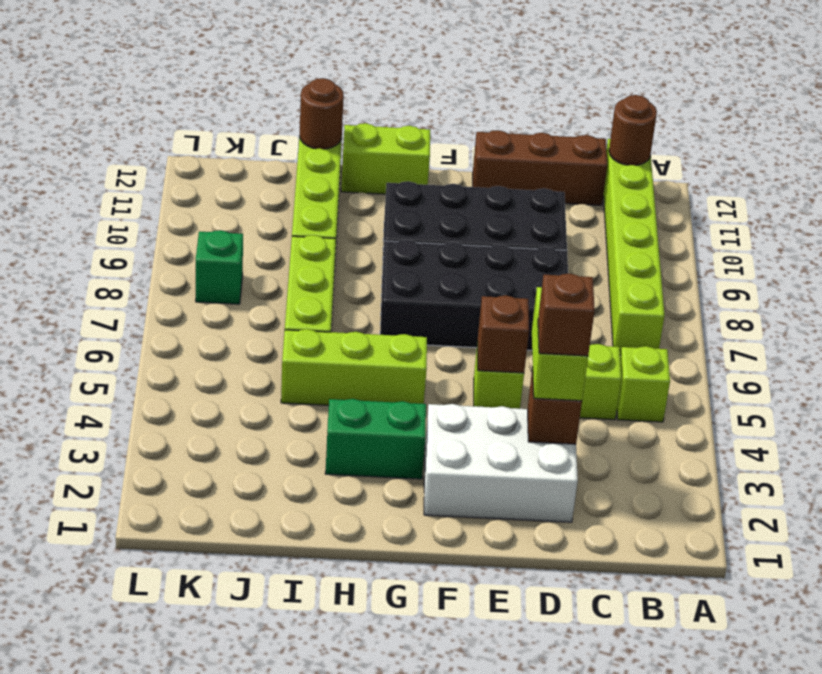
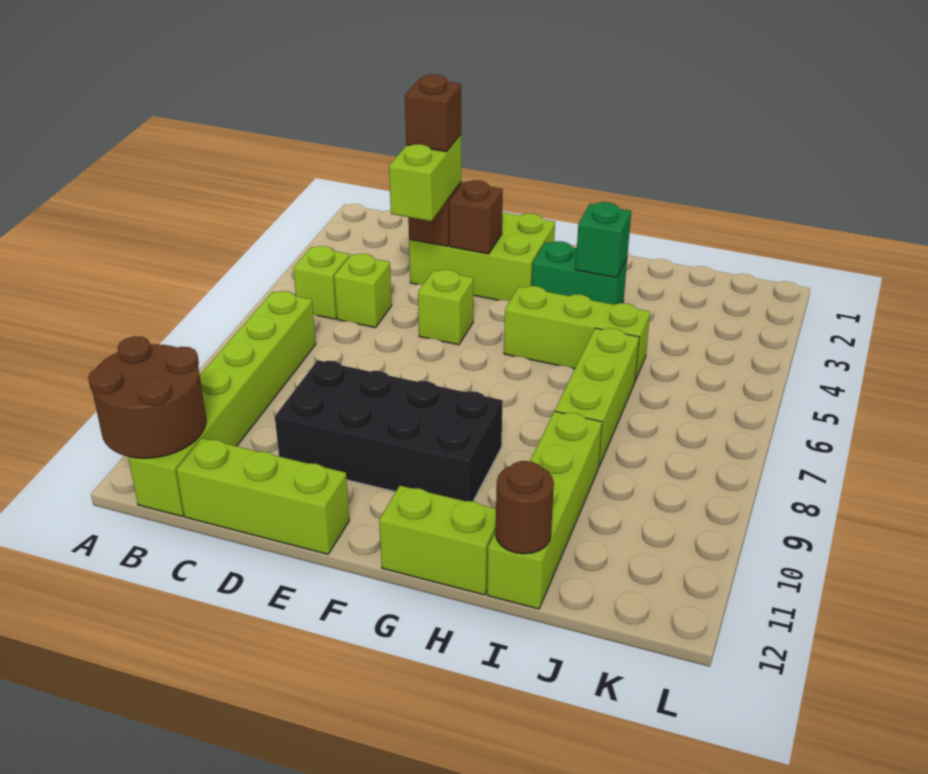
brown round brick B12 level 2 -> brown round brick A11:B12 level 2
brown brick C12:E12 level 1 -> lime brick C12:E12 level 1
white brick D2:F3 level 1 -> lime brick D2:F3 level 1
black brick D7:G8 level 1 -> none
brown brick E5 level 2 -> brown brick E3 level 2
green brick K8 level 1 -> green brick H3 level 2

